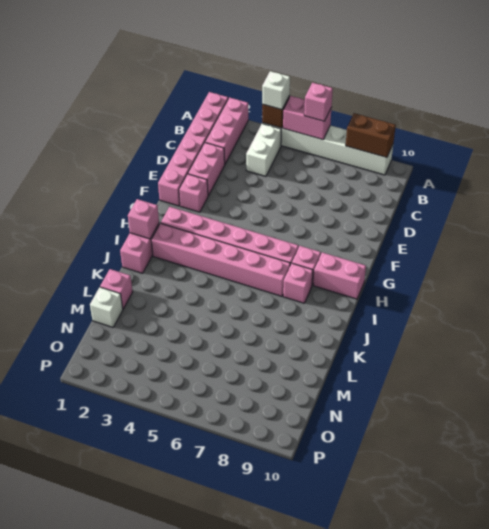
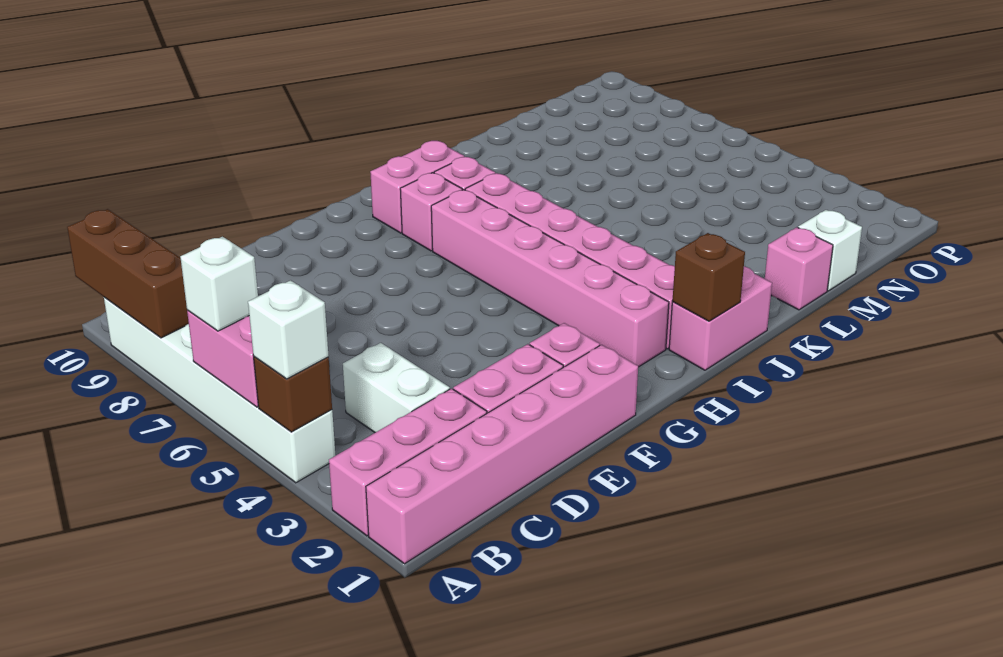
pink brick A6 level 3 -> white brick A6 level 3
brown brick A8:A9 level 2 -> brown brick A8:A10 level 2
white brick B4:C4 level 1 -> white brick C3:C4 level 1
pink brick H9:H10 level 1 -> pink brick H9:I9 level 1
pink brick I1 level 2 -> brown brick I1 level 2

